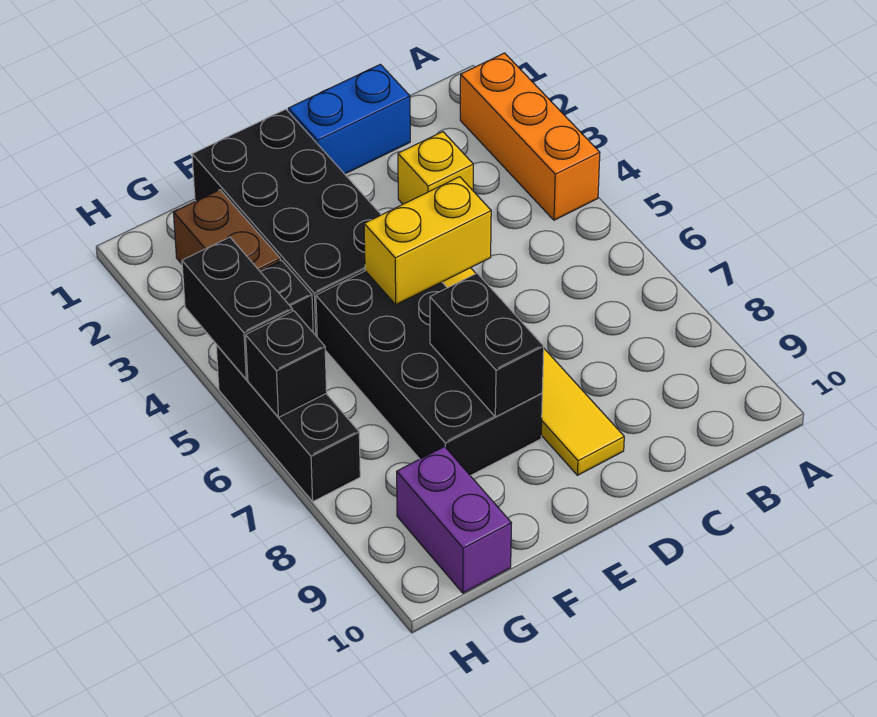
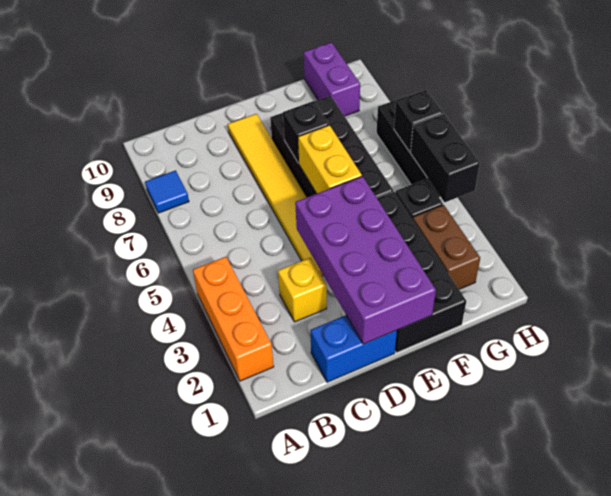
none -> blue tile A8 level 1
none -> purple brick D1:E4 level 2
yellow brick D5:E5 level 2 -> yellow brick E5:E6 level 2
black brick E7:E8 level 2 -> black brick E7 level 2

